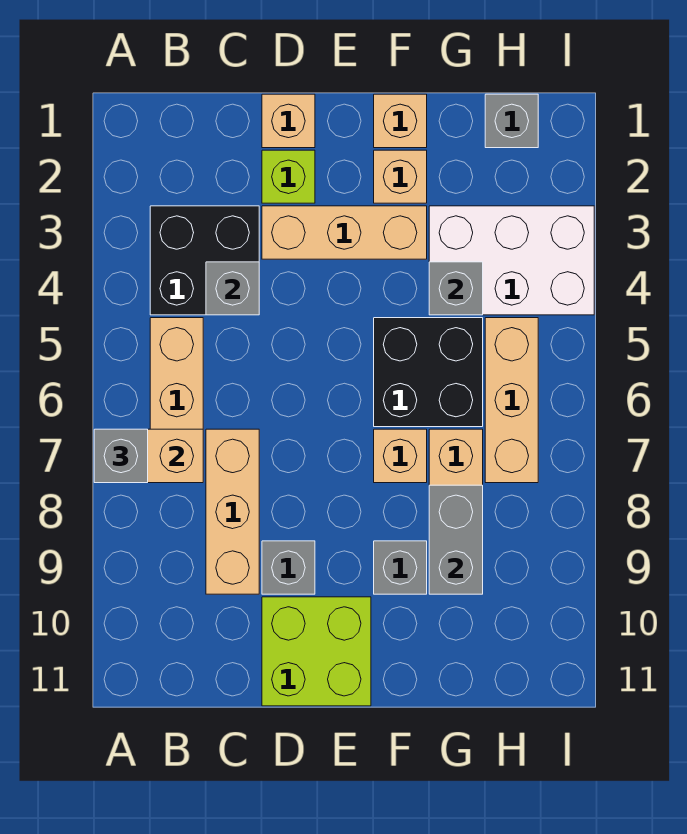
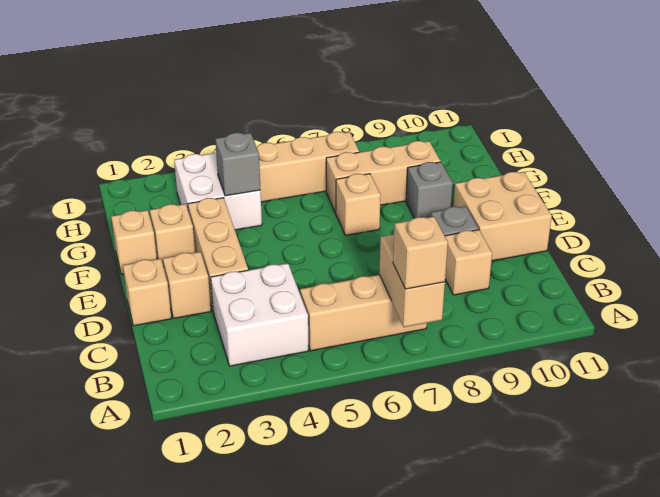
grey brick A7 level 3 -> tan brick A7 level 3
black brick B3:C4 level 1 -> white brick B3:C4 level 1
grey brick C4 level 2 -> none
tan brick C7:C9 level 1 -> tan brick C9 level 1
lime brick D2 level 1 -> tan brick D2 level 1
lime brick D10:E11 level 1 -> tan brick D10:E11 level 1
black brick F5:G6 level 1 -> none
white brick G3:I4 level 1 -> white brick G3:H4 level 1
grey brick G8:G9 level 2 -> none
grey brick H1 level 1 -> none

